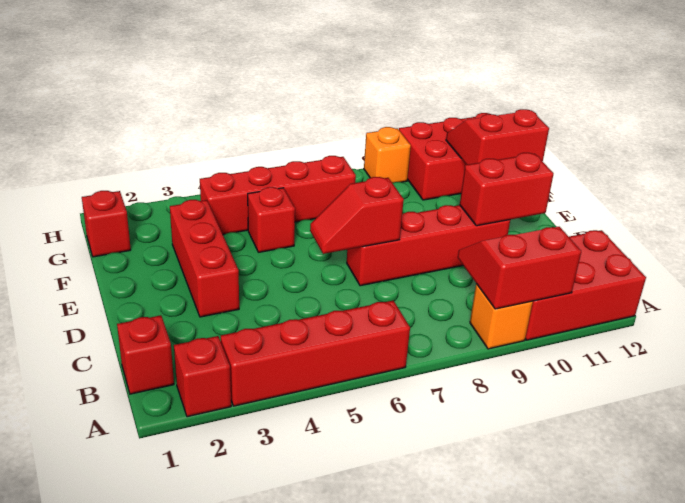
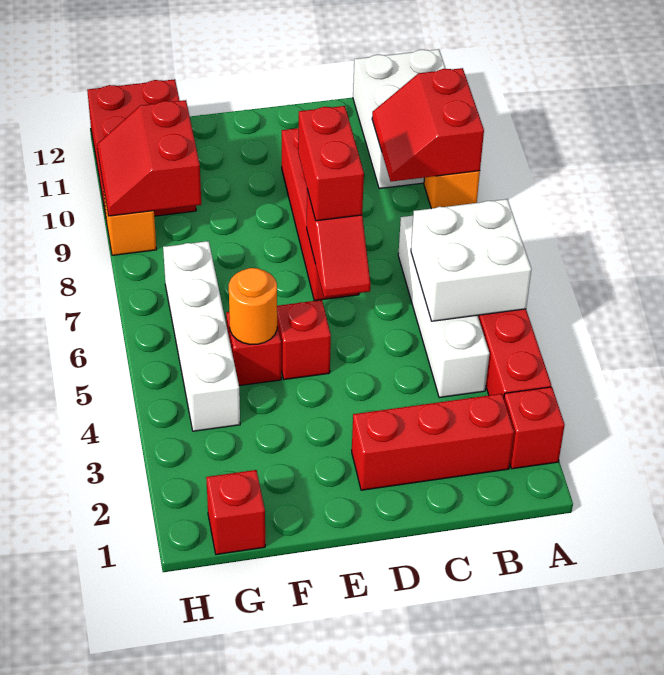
none -> white brick A5:B6 level 2
red brick A10:B12 level 1 -> white brick A10:B12 level 1
red brick B1 level 1 -> red brick E5 level 1
none -> white brick B4:B7 level 1
red brick D3:F3 level 1 -> red brick B2:D2 level 1
red brick D10:D11 level 2 -> red brick D7:D8 level 3
none -> orange round brick F5 level 2
red slope F11:G12 level 2 top F -> red slope G9:H10 level 2 top G
red brick G4:G7 level 1 -> white brick G4:G7 level 1

